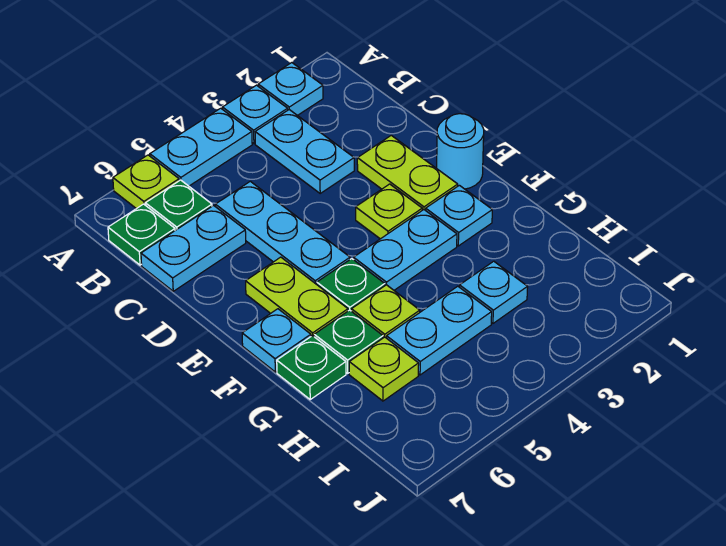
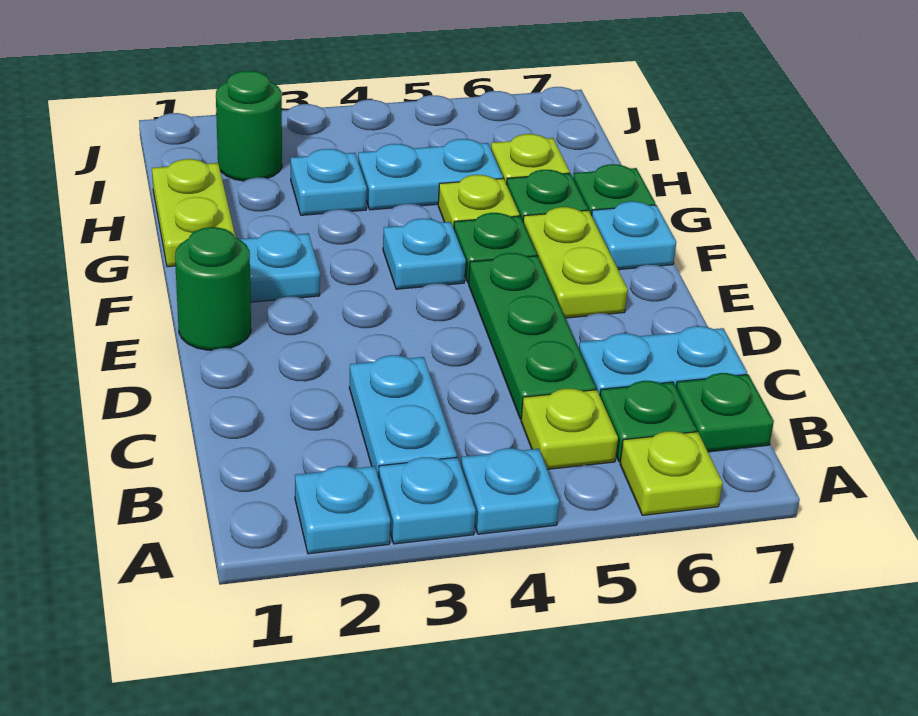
cyan plate A4:A5 level 1 -> cyan plate A4 level 1
cyan plate C5:E5 level 1 -> green plate C5:E5 level 1
lime plate D2:E2 level 1 -> lime plate G1:H1 level 1
cyan round brick E1 level 1 -> green round brick E1 level 1
lime plate E3 level 1 -> lime plate B5 level 1
cyan plate F3:F4 level 1 -> cyan plate F4 level 1
none -> green round brick I2 level 1

